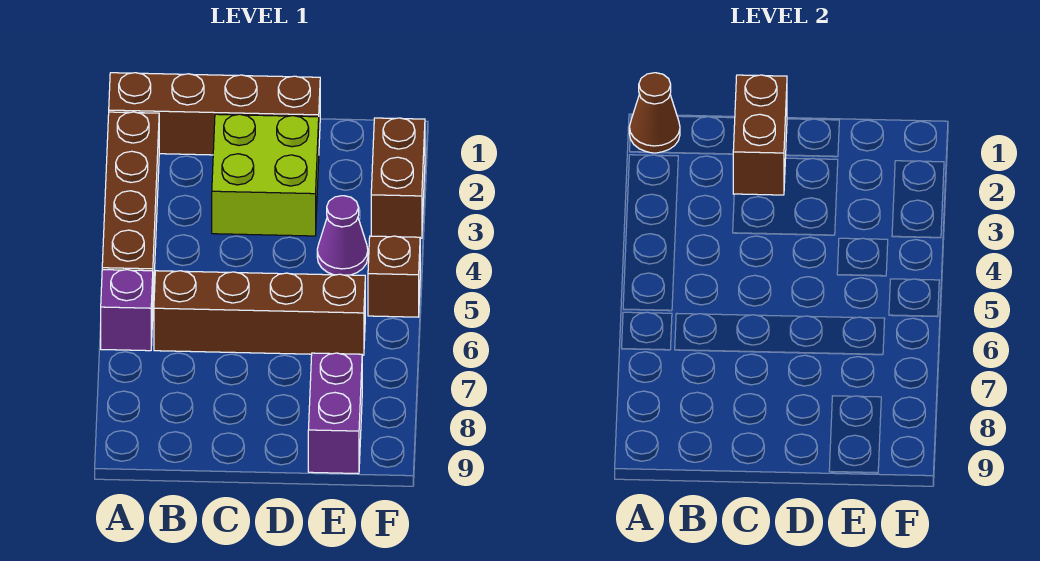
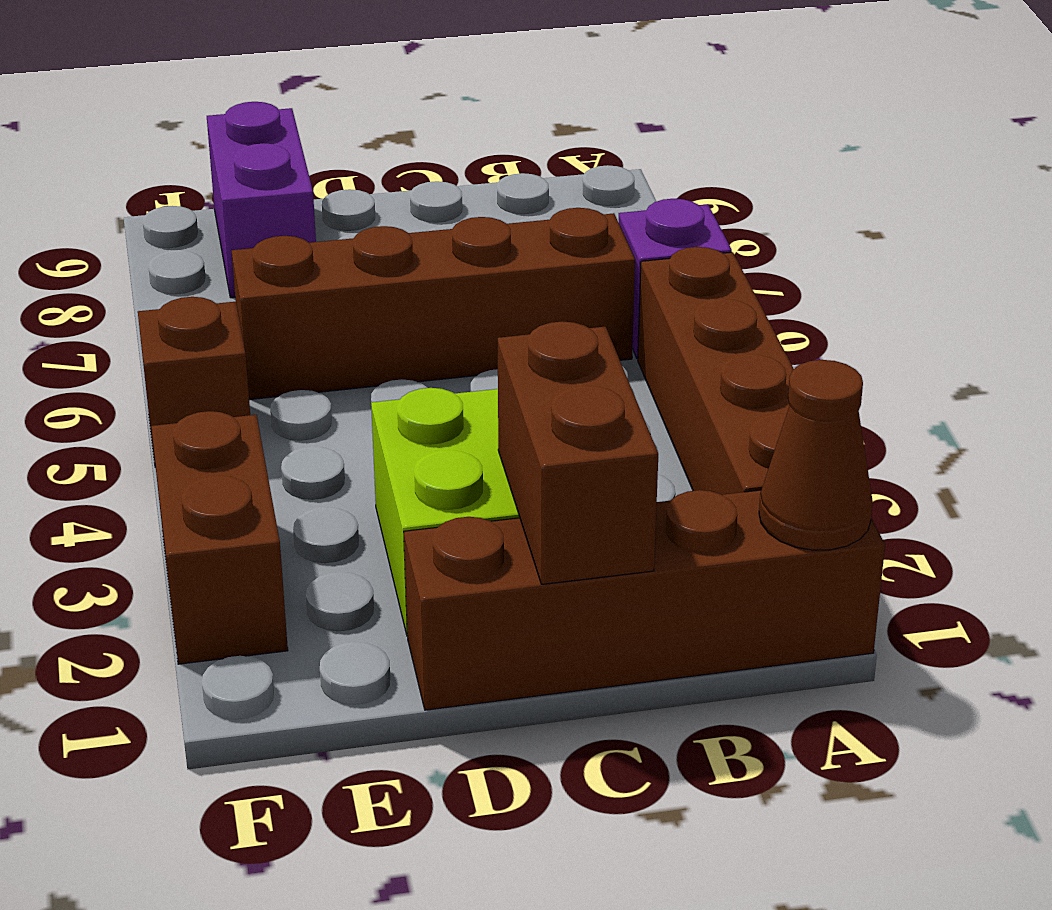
purple cone E4 level 1 -> none

